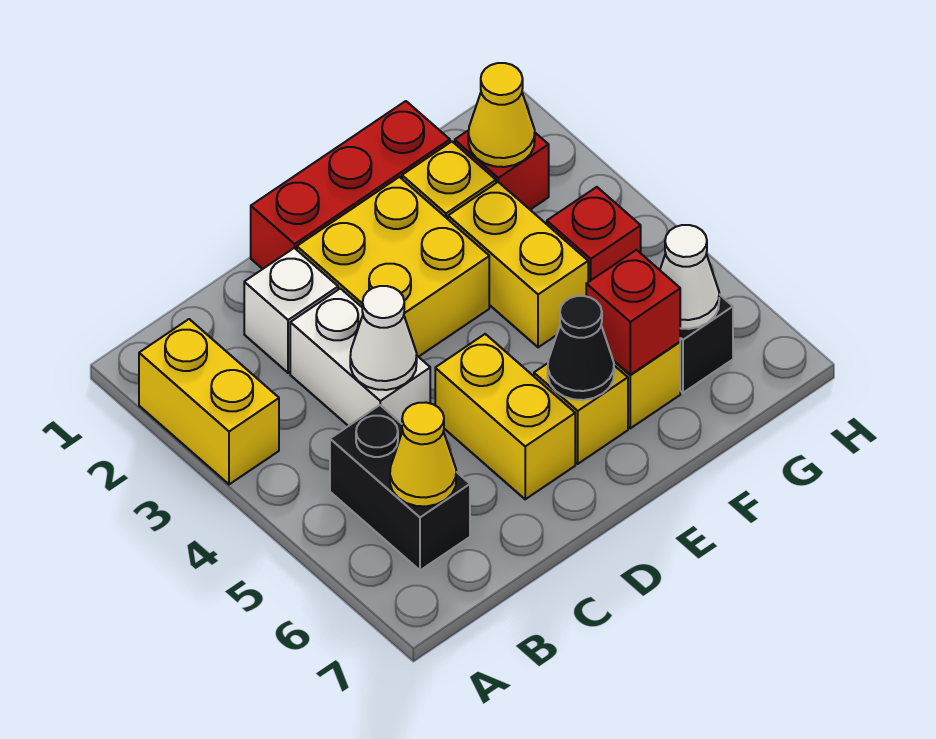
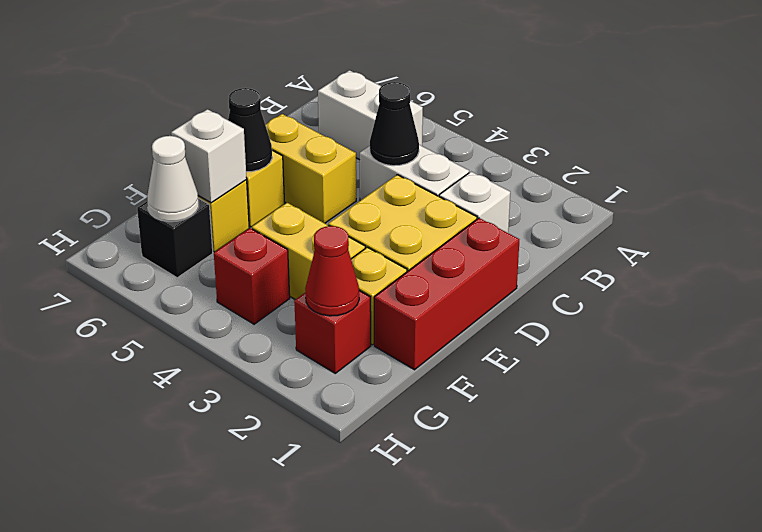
yellow brick A2:A3 level 1 -> none
black brick B5:B6 level 1 -> white brick B5:B6 level 1
yellow cone B6 level 2 -> none
white cone C4 level 2 -> black cone C4 level 2
red brick F6 level 2 -> white brick F6 level 2
yellow cone G2 level 2 -> red cone G2 level 2

